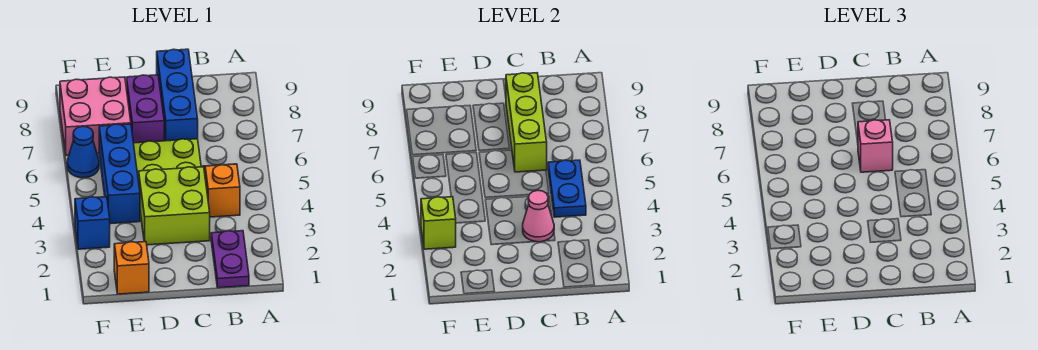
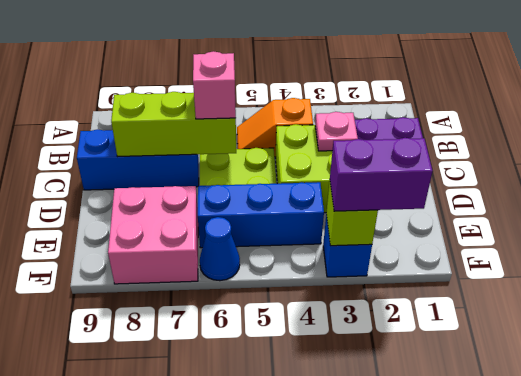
blue plate B4:B5 level 2 -> none
pink cone C3 level 2 -> pink plate C3 level 2
purple brick D7:D8 level 1 -> purple brick F2:F3 level 3
orange brick E1 level 1 -> none

